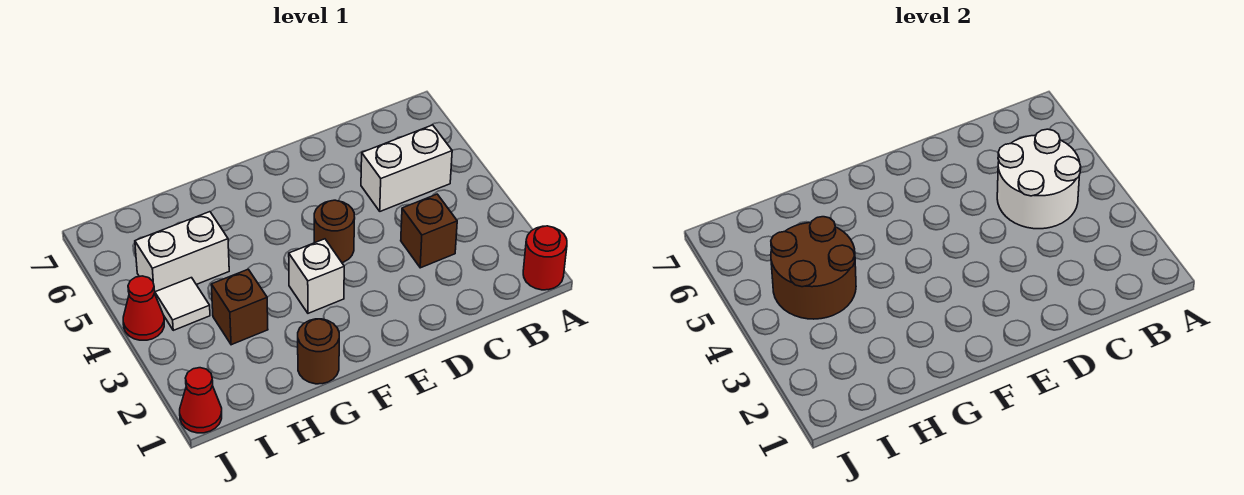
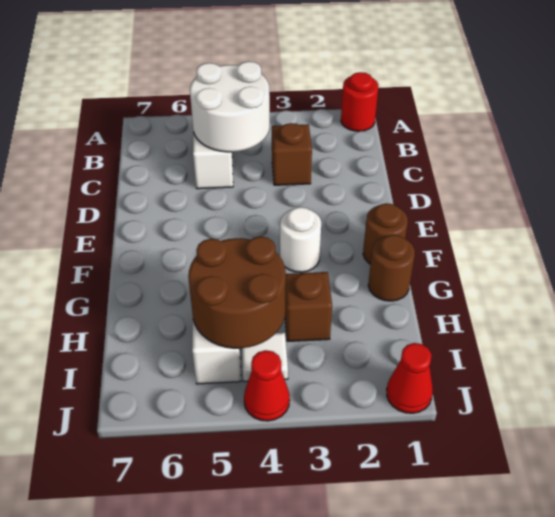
brown round brick E4 level 1 -> brown round brick F1 level 1
white brick F3 level 1 -> white round brick F3 level 1

